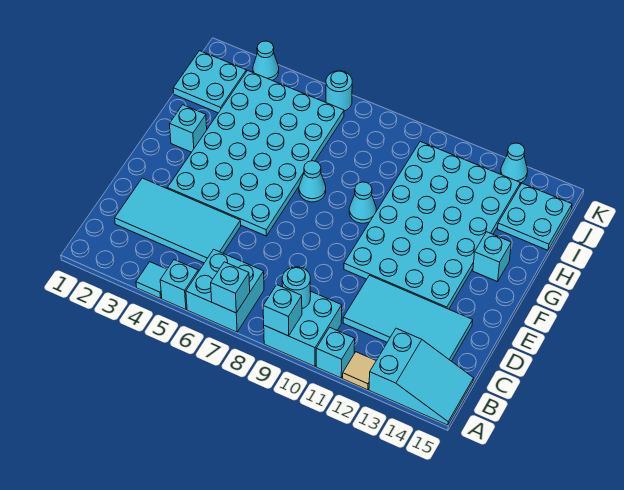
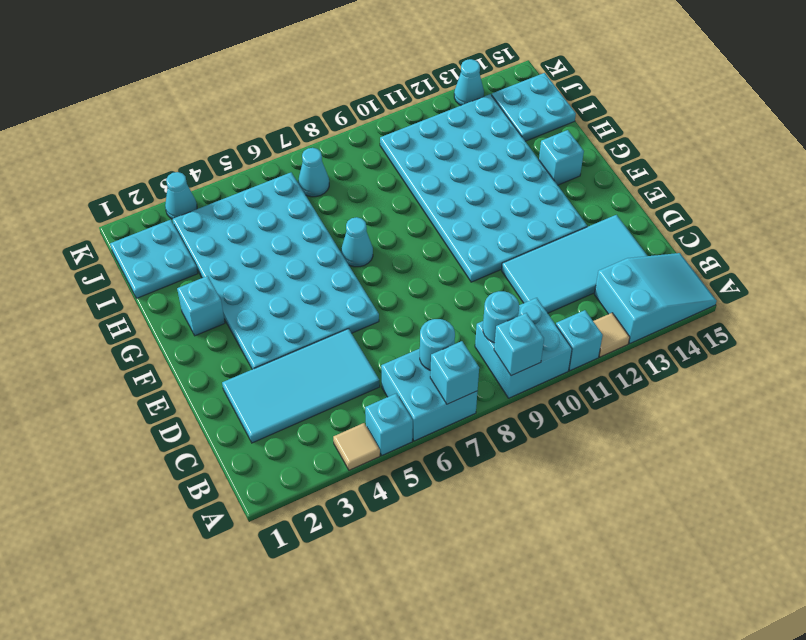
cyan tile A4 level 1 -> tan tile A4 level 1
cyan cone G9 level 1 -> cyan cone J7 level 1
cyan round brick K6 level 1 -> cyan round brick B7 level 2

